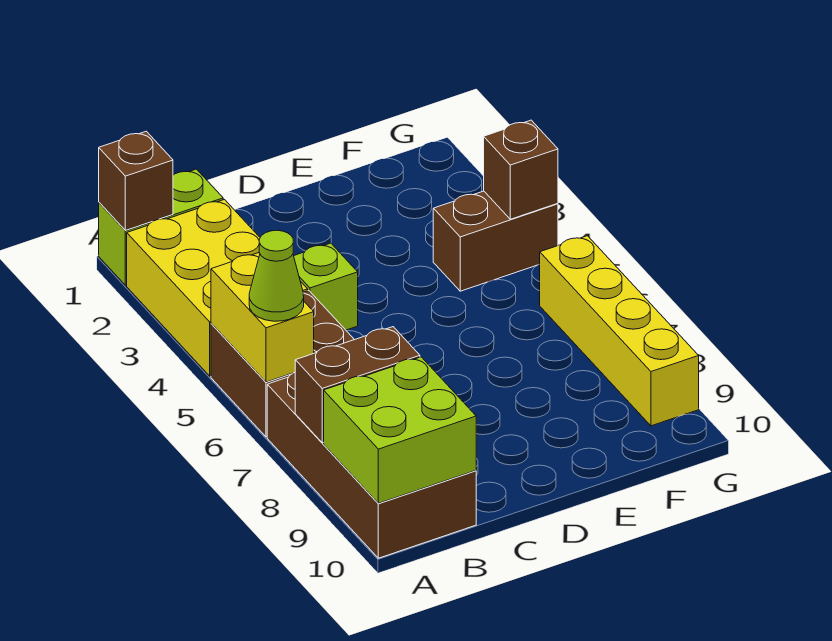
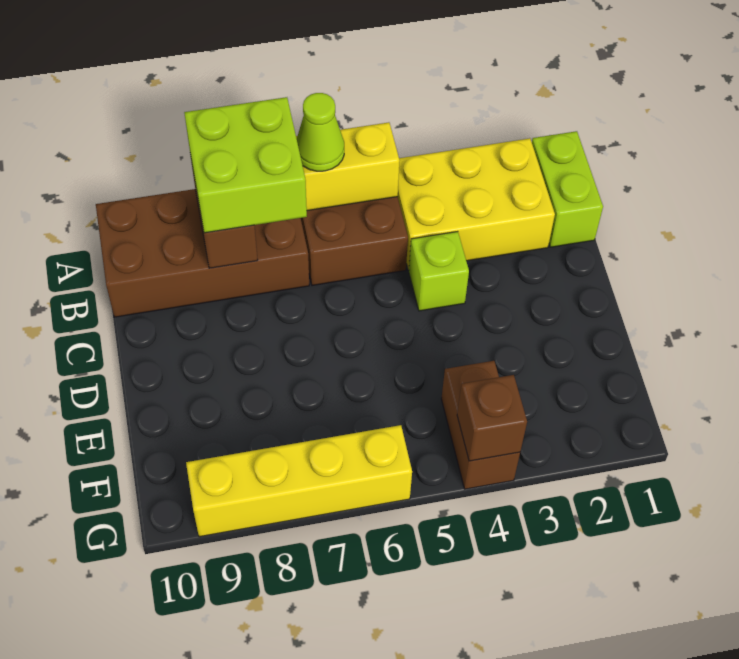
brown brick A1 level 2 -> none
lime brick A9:B10 level 2 -> lime brick A7:B8 level 3

